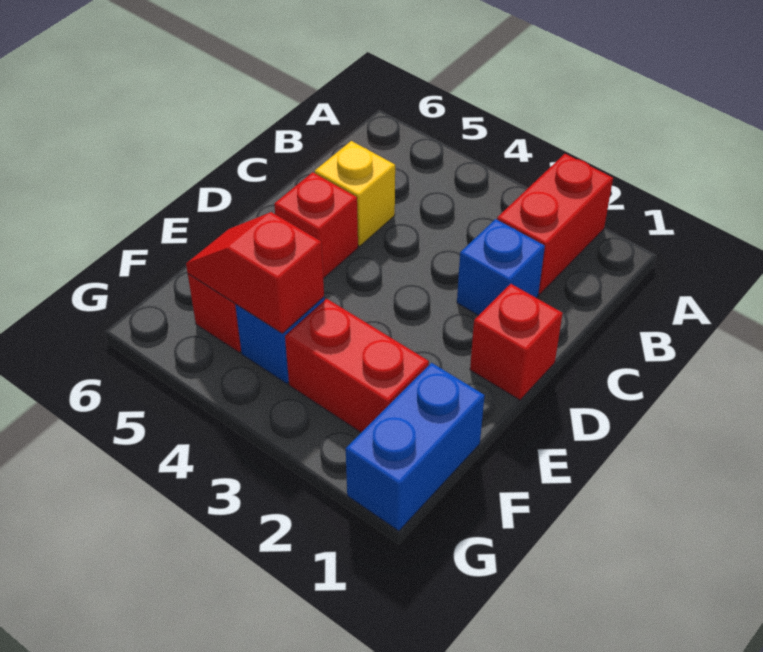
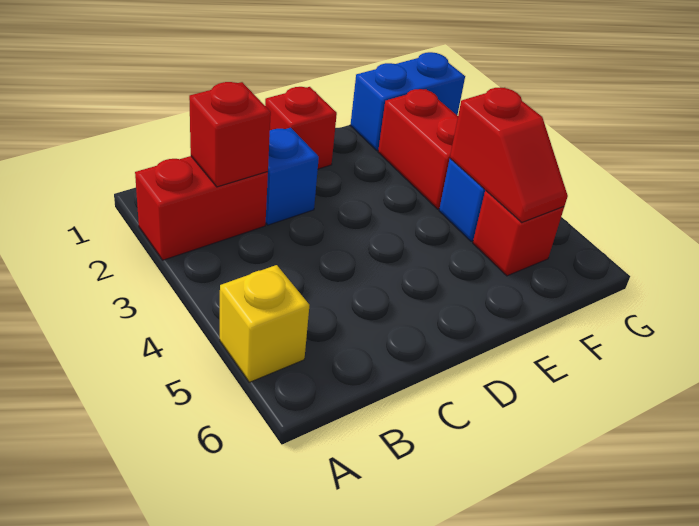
yellow brick C5 level 1 -> yellow brick A5 level 1
red brick D5 level 1 -> red brick B2 level 2

